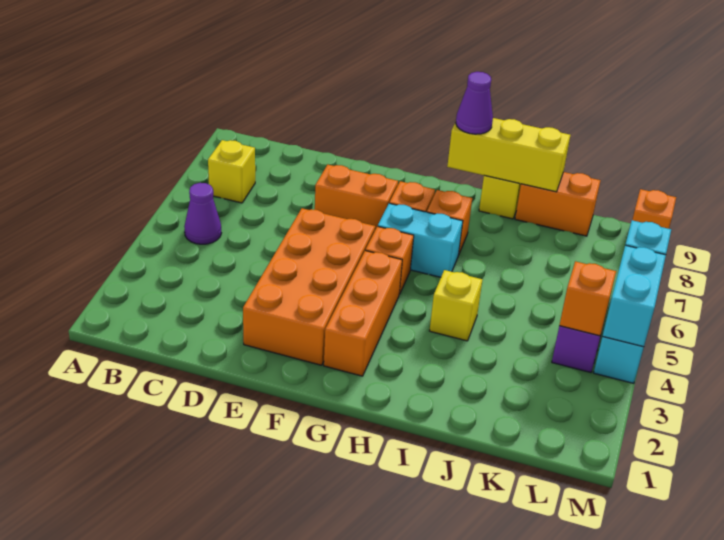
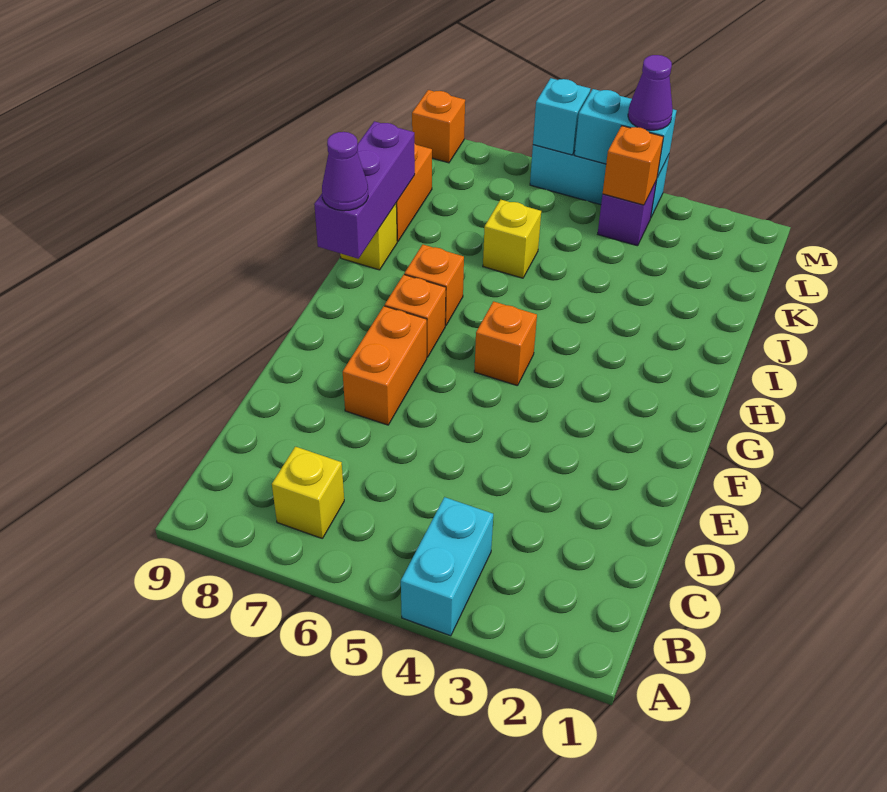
purple cone B5 level 1 -> purple cone M4 level 3
orange brick E2:F5 level 1 -> none
orange brick G2:G4 level 1 -> none
cyan brick G6:H6 level 1 -> cyan brick A4:B4 level 1
yellow brick H9:J9 level 2 -> purple brick H9:J9 level 2
yellow brick I4 level 1 -> yellow brick J6 level 1

